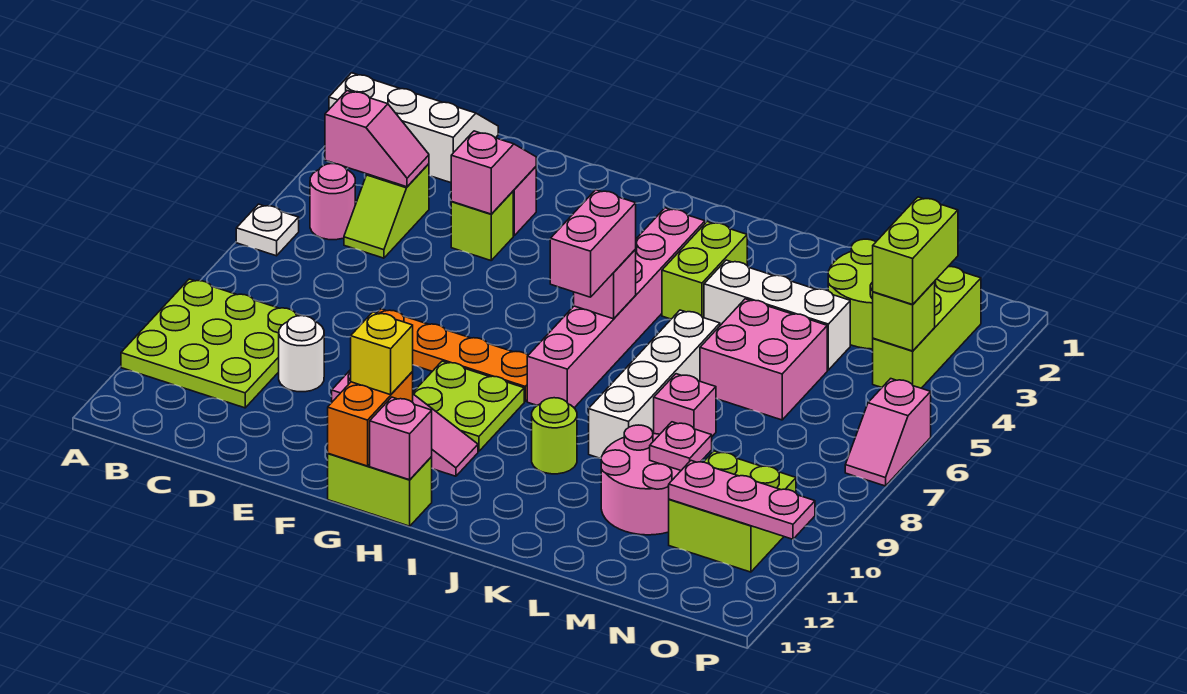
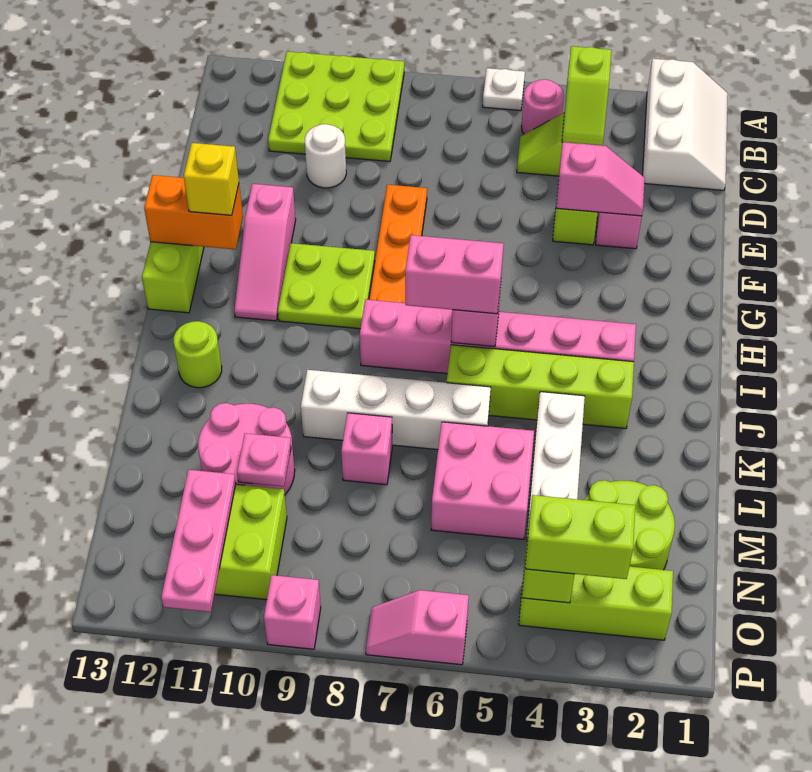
pink slope B4:C4 level 2 top B -> lime slope B4:C4 level 2 top B
pink brick H13 level 2 -> pink brick P9 level 1
lime brick J3:J4 level 1 -> lime brick J3:J6 level 1
lime round brick J10 level 1 -> lime round brick J12 level 1

